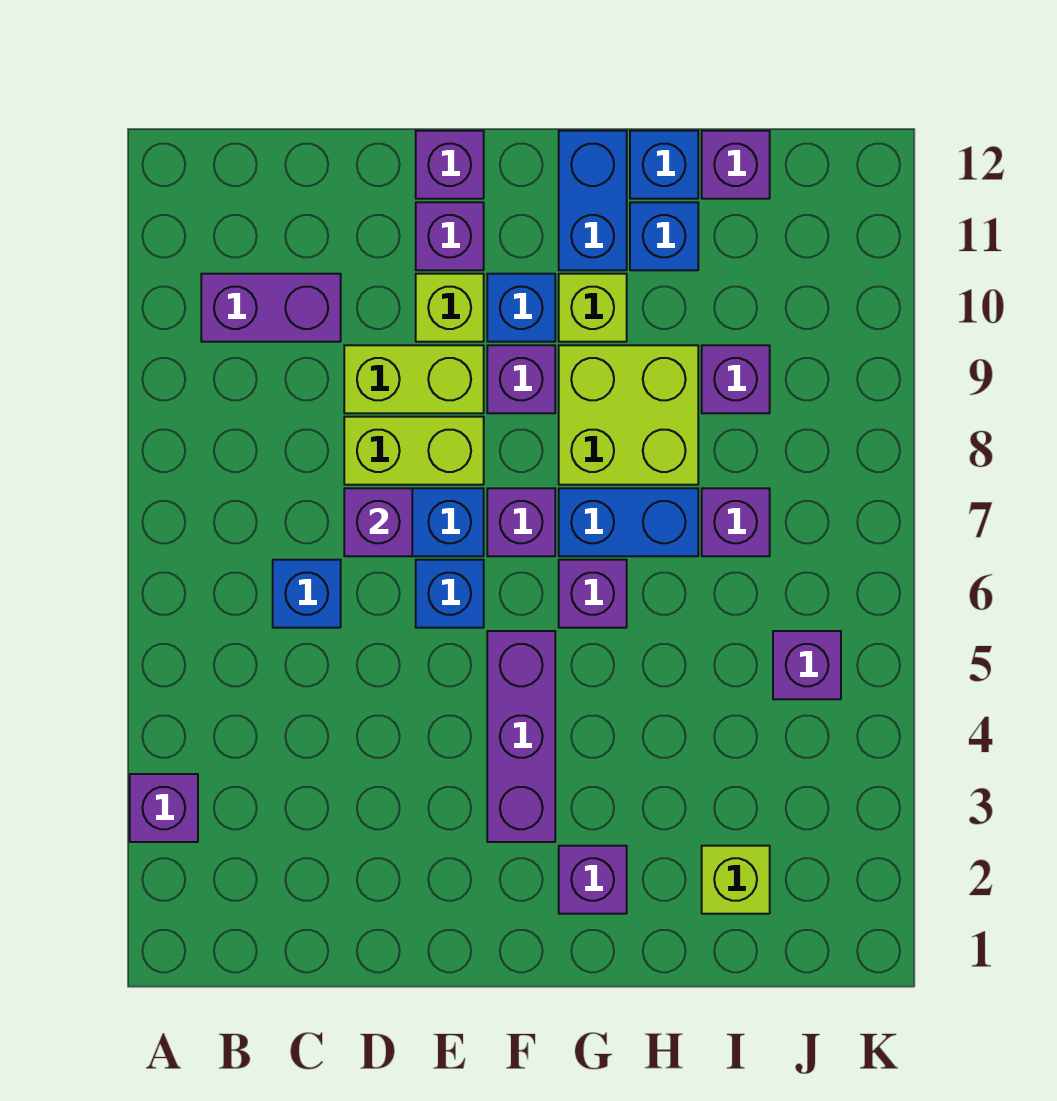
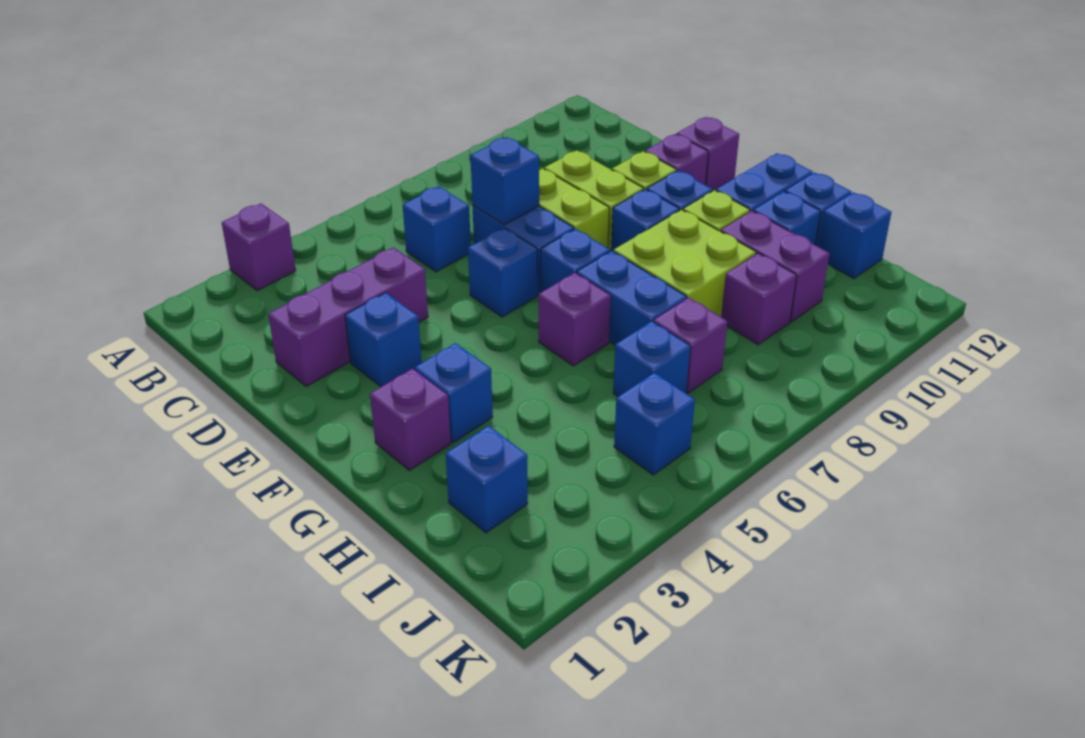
purple brick B10:C10 level 1 -> purple brick H10:I10 level 1
purple brick D7 level 2 -> blue brick D7 level 2
none -> blue brick E3 level 1
purple brick F3:F5 level 1 -> purple brick D2:D4 level 1
purple brick F7 level 1 -> blue brick F7 level 1
purple brick F9 level 1 -> blue brick F9 level 1
none -> blue brick G3 level 1
lime brick I2 level 1 -> blue brick I2 level 1
none -> blue brick I6 level 1
purple brick I12 level 1 -> blue brick I12 level 1
purple brick J5 level 1 -> blue brick J5 level 1

